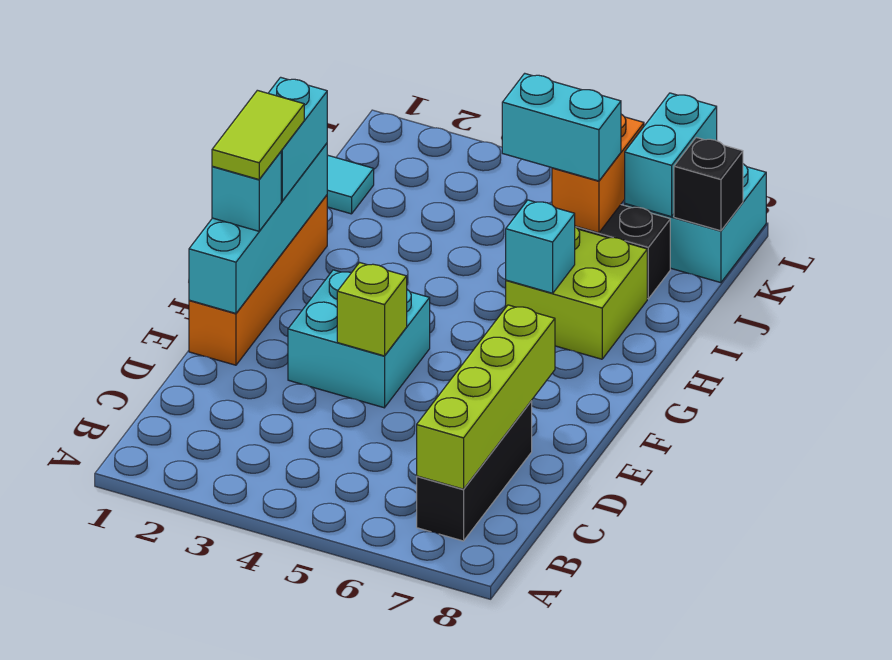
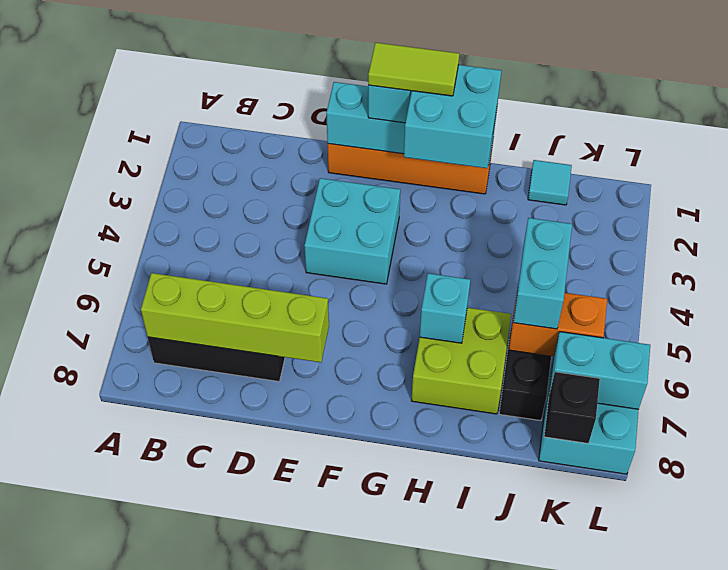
lime brick E4 level 2 -> none
cyan brick G1:H1 level 3 -> cyan brick G1:H2 level 3

